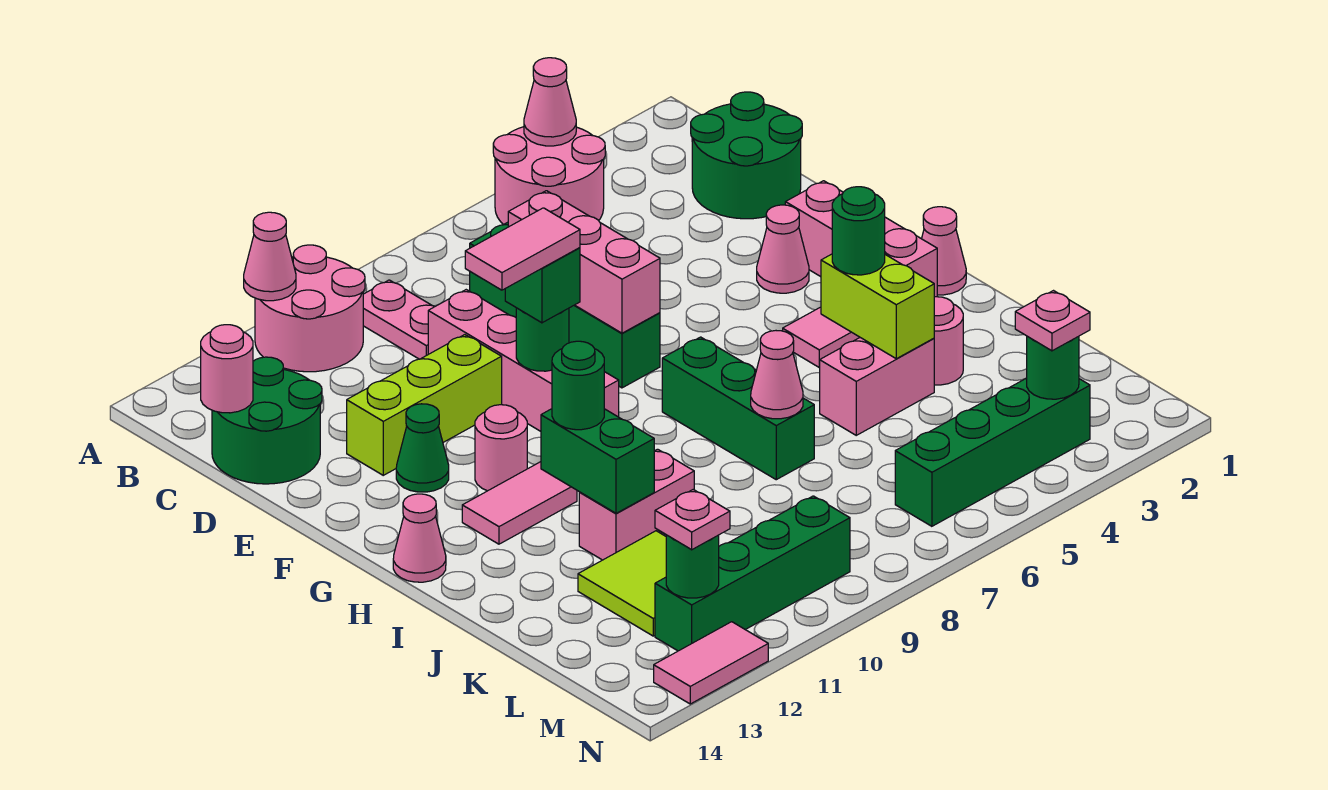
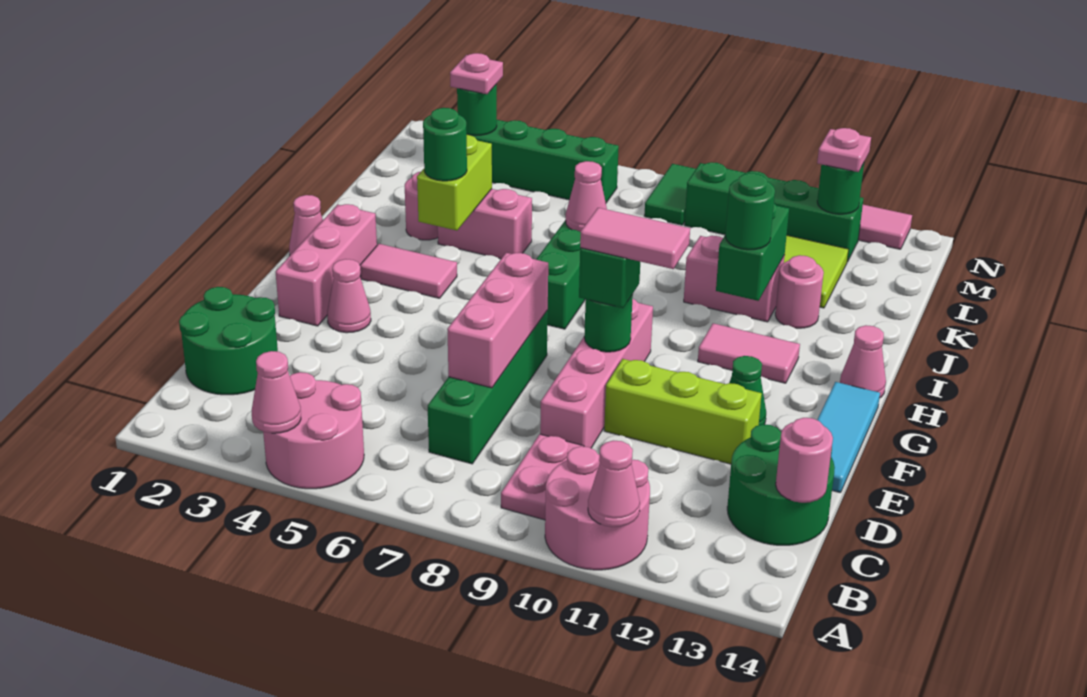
none -> cyan tile E14:G14 level 1
pink round brick G11 level 1 -> pink round brick J12 level 1
none -> green tile M8:N8 level 1

